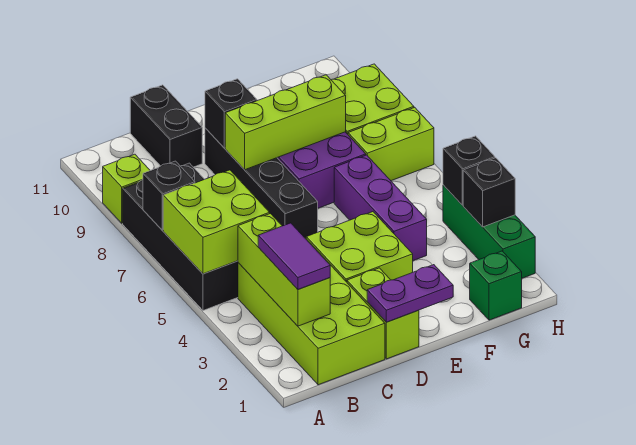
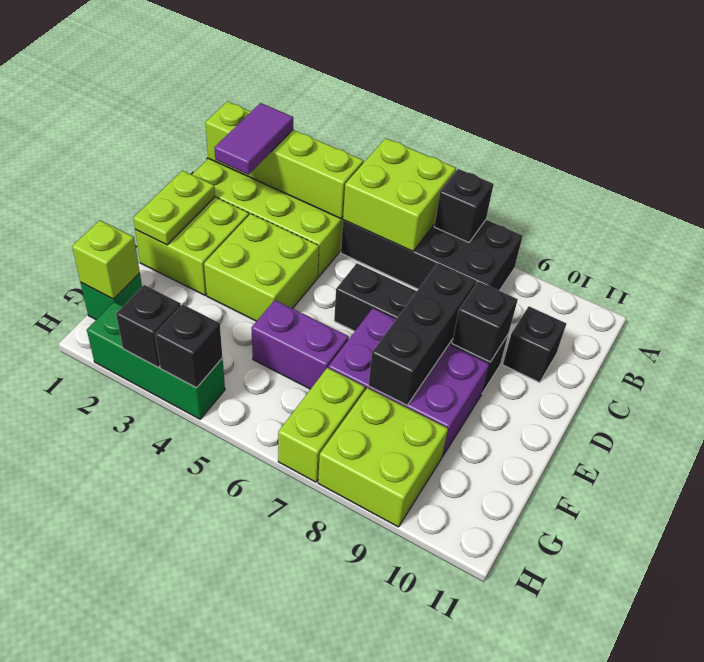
lime brick A9 level 1 -> lime brick G1 level 2
lime brick B2:B4 level 2 -> lime brick B1:B4 level 2
purple tile B2:B3 level 3 -> purple tile B2:C2 level 3
black brick C10:C11 level 1 -> black brick C10 level 1
lime brick D1:D2 level 1 -> lime brick D1:E2 level 1
purple plate D1:E1 level 2 -> lime plate D1:E1 level 2
lime brick D8:F8 level 2 -> black brick D8:F8 level 2
purple brick F4:F6 level 1 -> purple brick F5:F6 level 1

